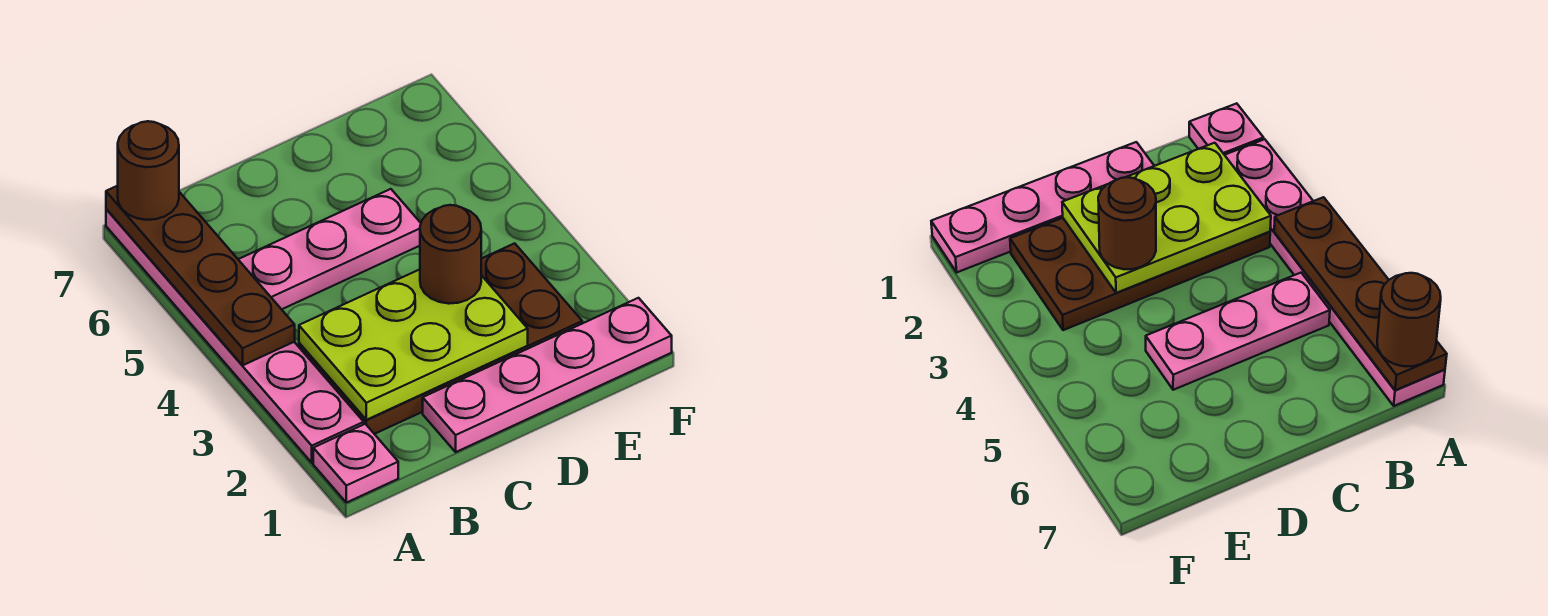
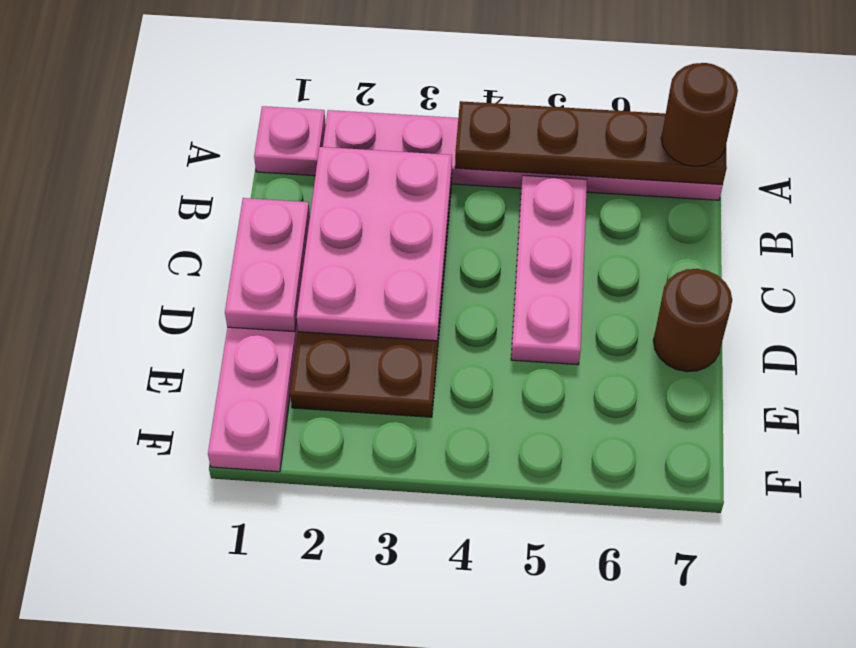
lime plate B2:D3 level 2 -> pink plate B2:D3 level 2
none -> pink plate C1:D1 level 2
brown round brick D3 level 3 -> brown round brick D7 level 1

